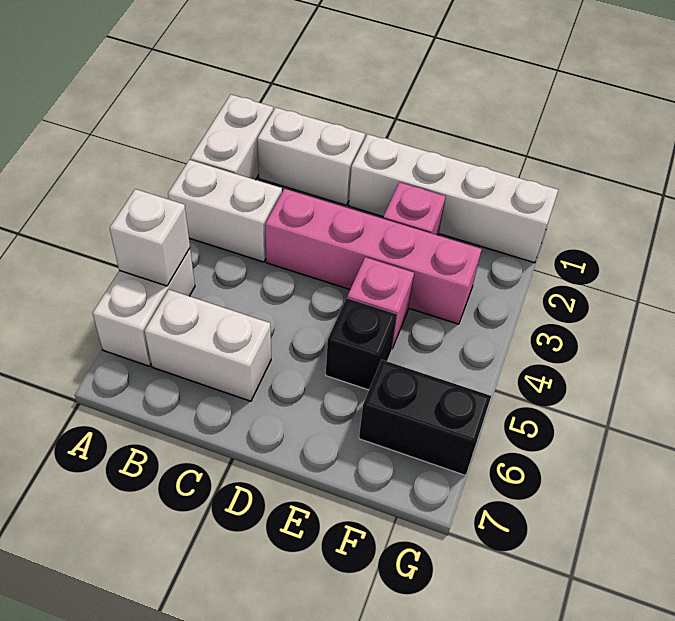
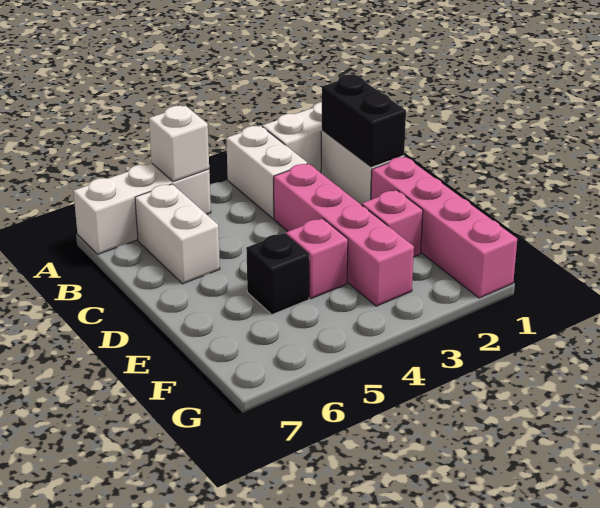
white brick A5:A6 level 1 -> white brick A5:A7 level 1
white brick D1:G1 level 1 -> pink brick D1:G1 level 1
black brick F6:G6 level 1 -> black brick B1:C1 level 2

